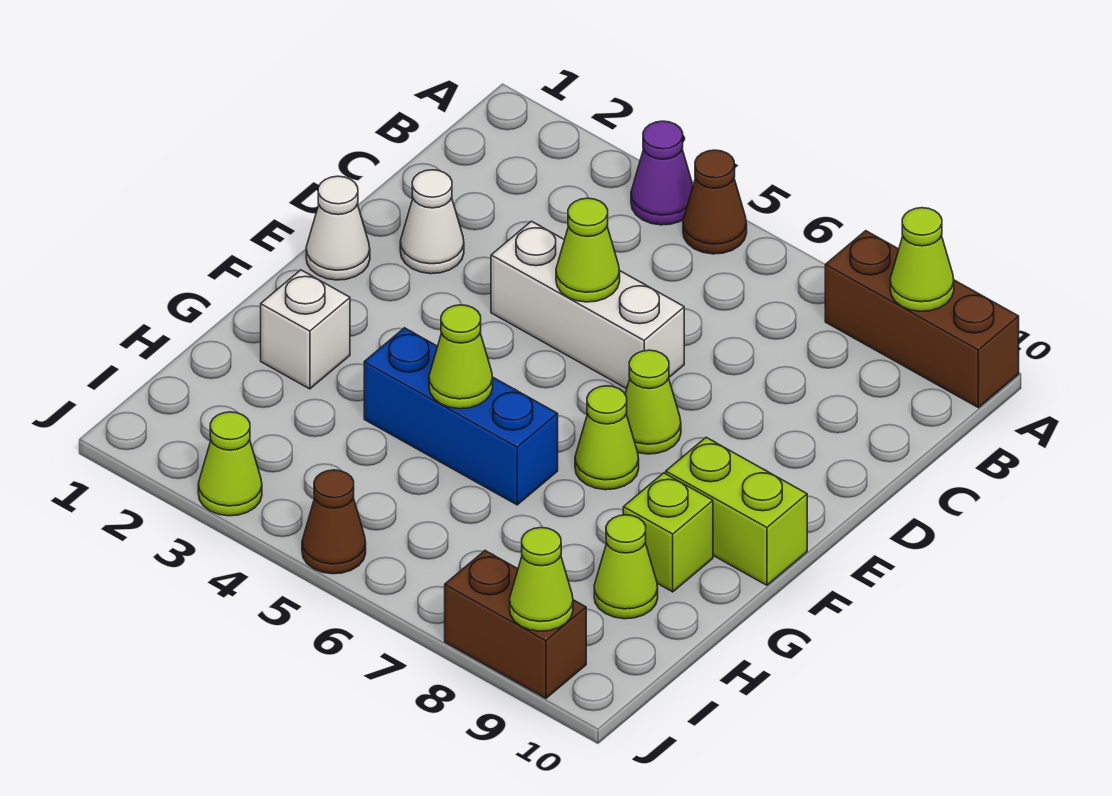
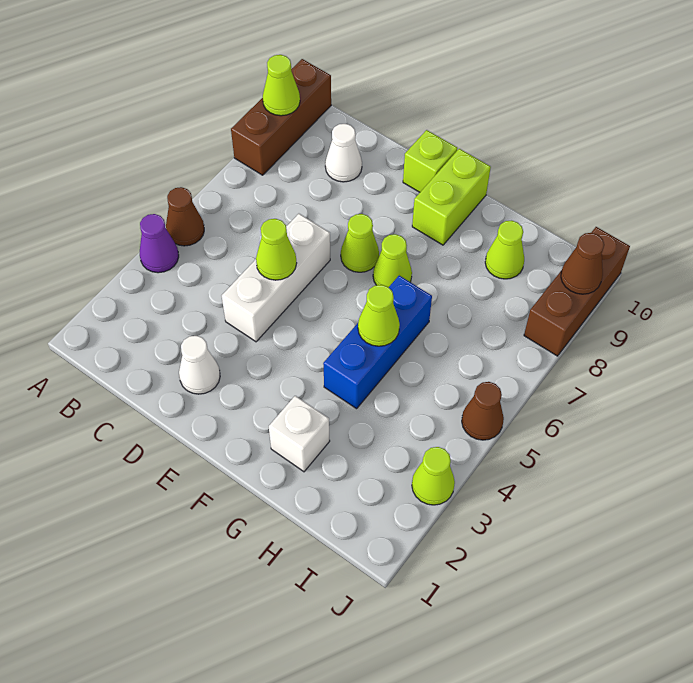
white cone E1 level 1 -> white cone C9 level 1
lime brick G9 level 1 -> lime brick E10 level 1
brown brick J8:J9 level 1 -> brown brick J8:J10 level 1
lime cone J9 level 2 -> brown cone J9 level 2

